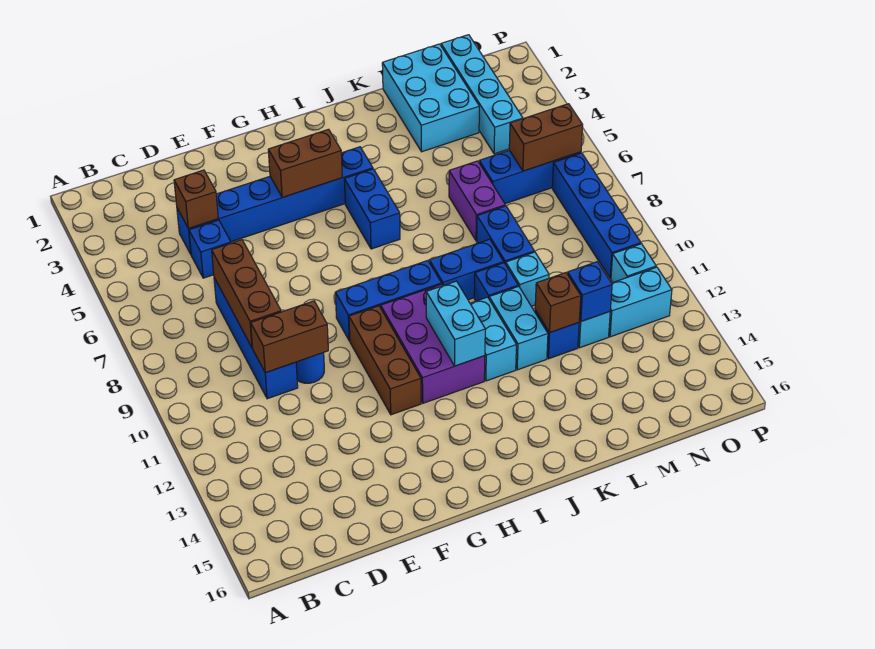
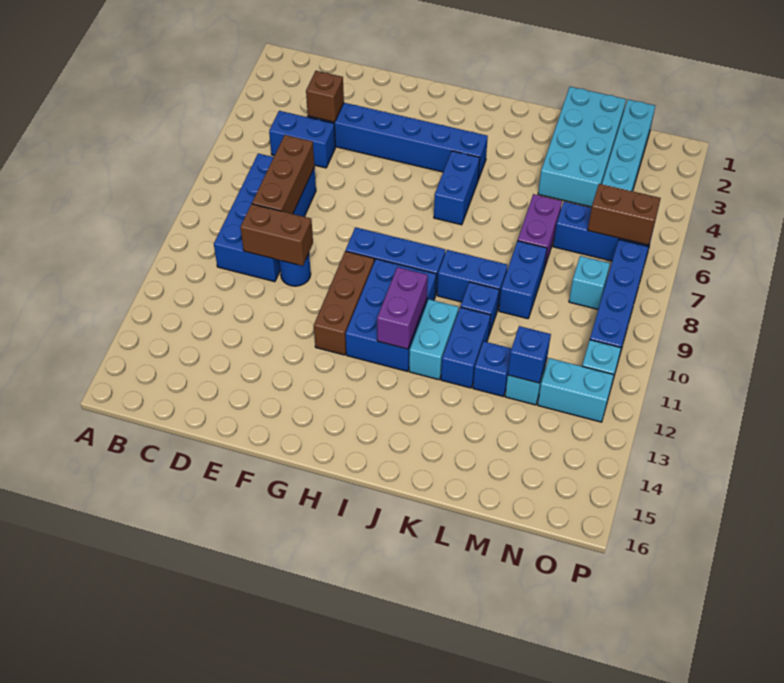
blue brick D5 level 1 -> blue brick C5:D5 level 1
blue brick D7:D10 level 1 -> blue brick C7:D10 level 1
brown brick G4:H4 level 2 -> none
purple brick H10:I12 level 1 -> blue brick H10:I12 level 1
cyan brick I11:I12 level 2 -> purple brick I11:I12 level 2
cyan brick K11:K12 level 1 -> blue brick K11:K12 level 1
cyan brick L1:M3 level 1 -> cyan brick L1:M4 level 1
cyan brick L10 level 1 -> cyan brick N8 level 1
brown brick L12 level 2 -> none

